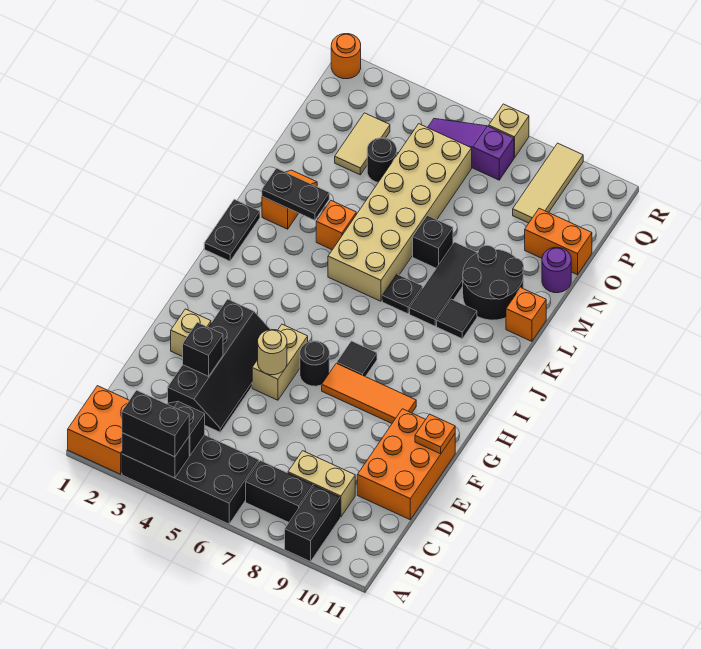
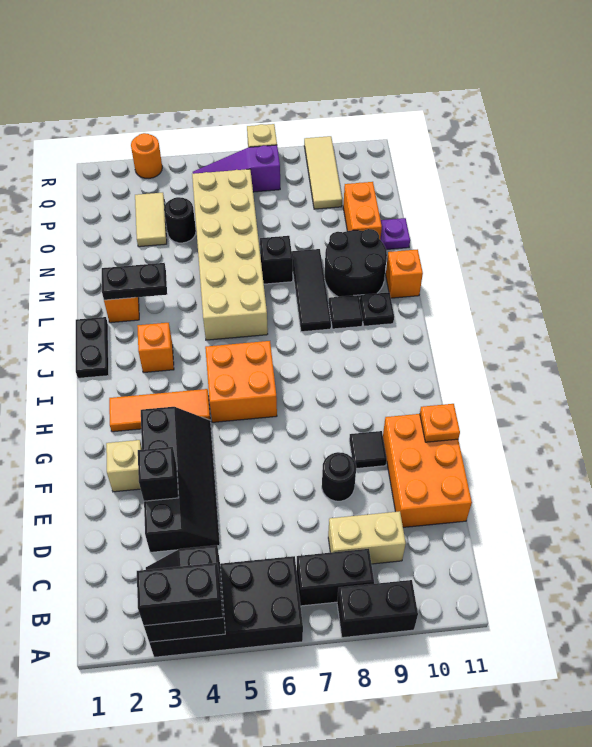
orange brick A1:B2 level 1 -> orange brick H5:I6 level 1
black brick A9:B9 level 1 -> black brick A8:A9 level 1
tan brick F5:G5 level 1 -> none
tan round brick F5 level 2 -> none
black round brick G6 level 1 -> black round brick E8 level 1
orange tile G7:G9 level 1 -> orange tile H2:H4 level 1
black tile H7 level 1 -> black tile F9 level 1
black plate K7 level 1 -> black plate K10 level 1
orange brick L4 level 1 -> orange brick J3 level 1
purple round brick N11 level 1 -> purple plate N11 level 1
orange brick O10:O11 level 1 -> orange brick N10:O10 level 1
orange round brick R1 level 1 -> orange round brick R3 level 1

